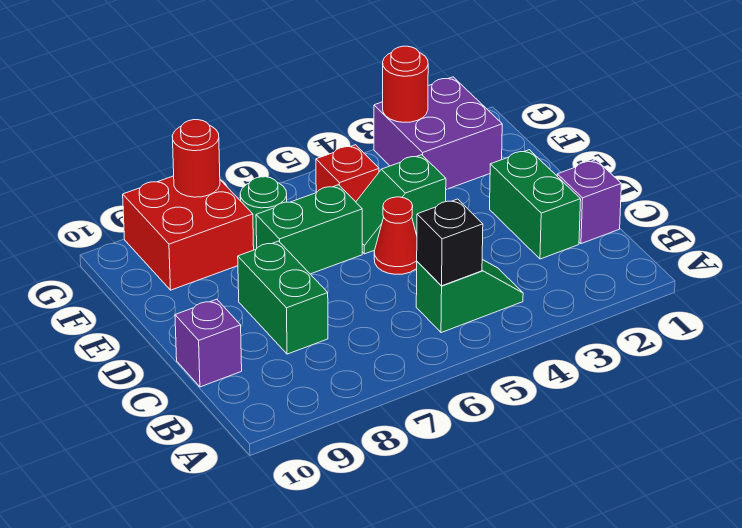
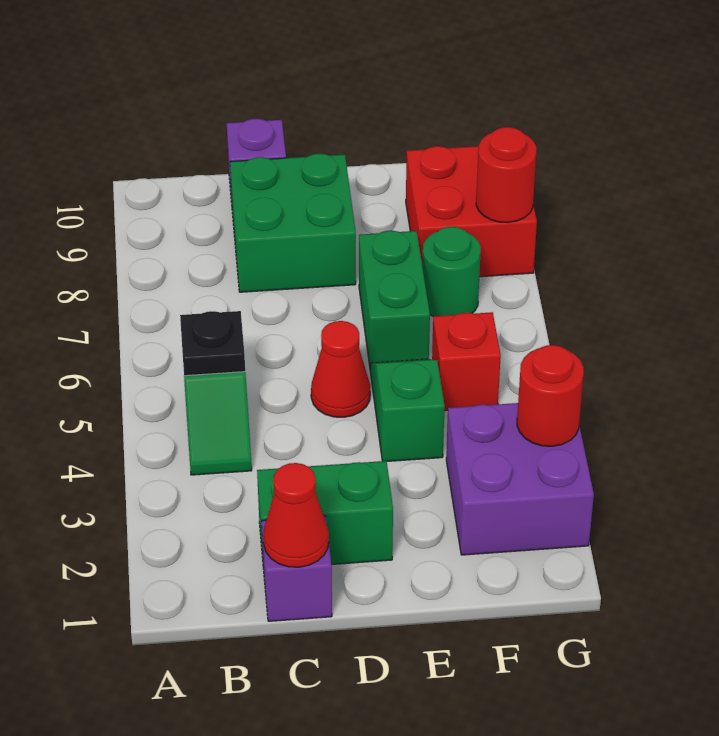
black brick B5 level 2 -> black plate B5 level 2
none -> red cone C1 level 2
green brick C8:D8 level 1 -> green brick C8:D9 level 1

